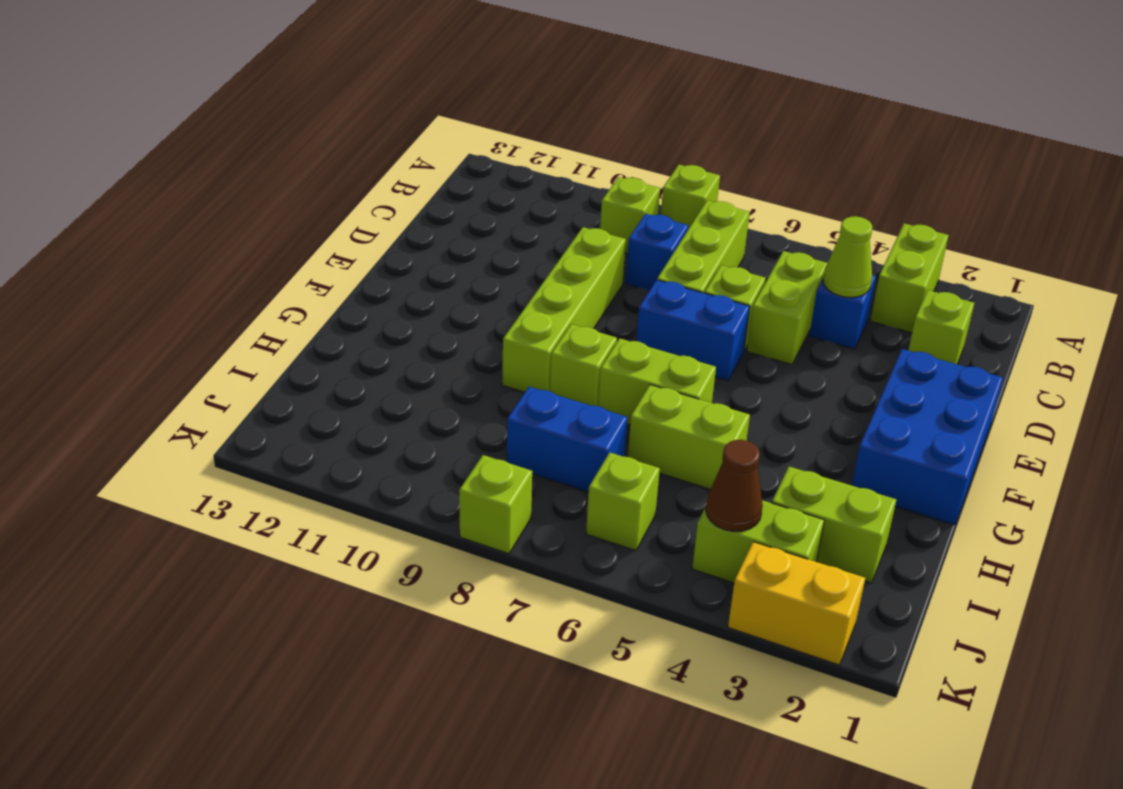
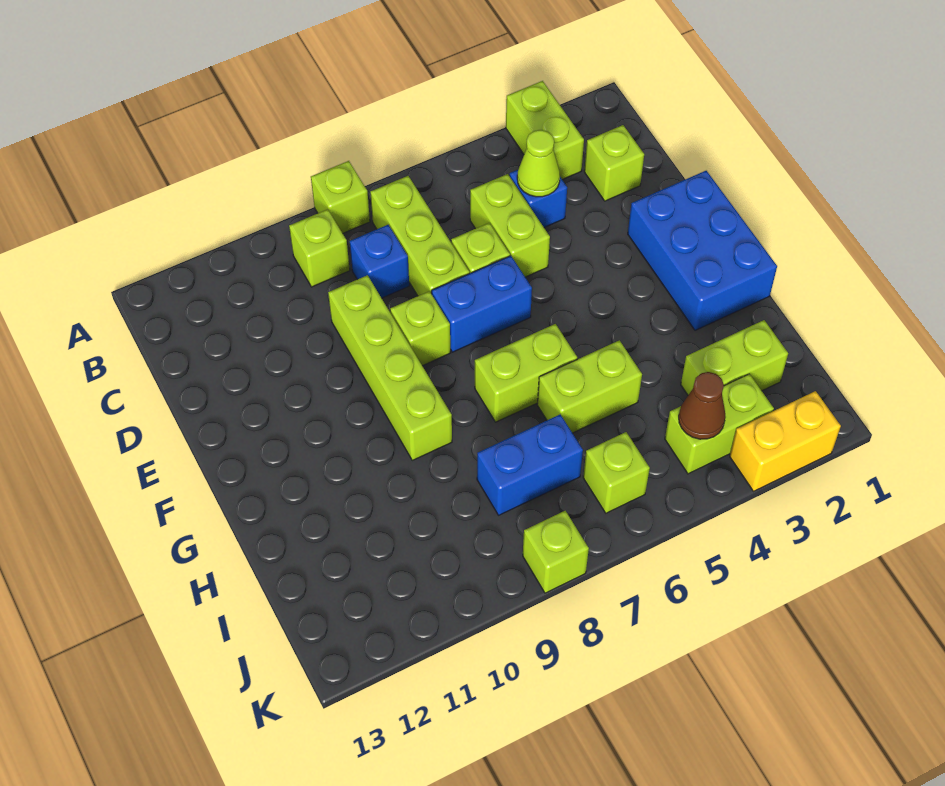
lime brick G8 level 1 -> lime brick E8 level 1

